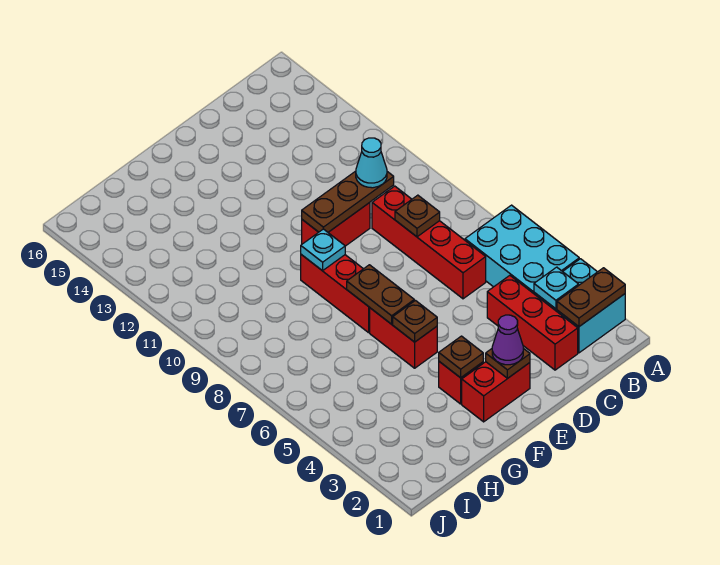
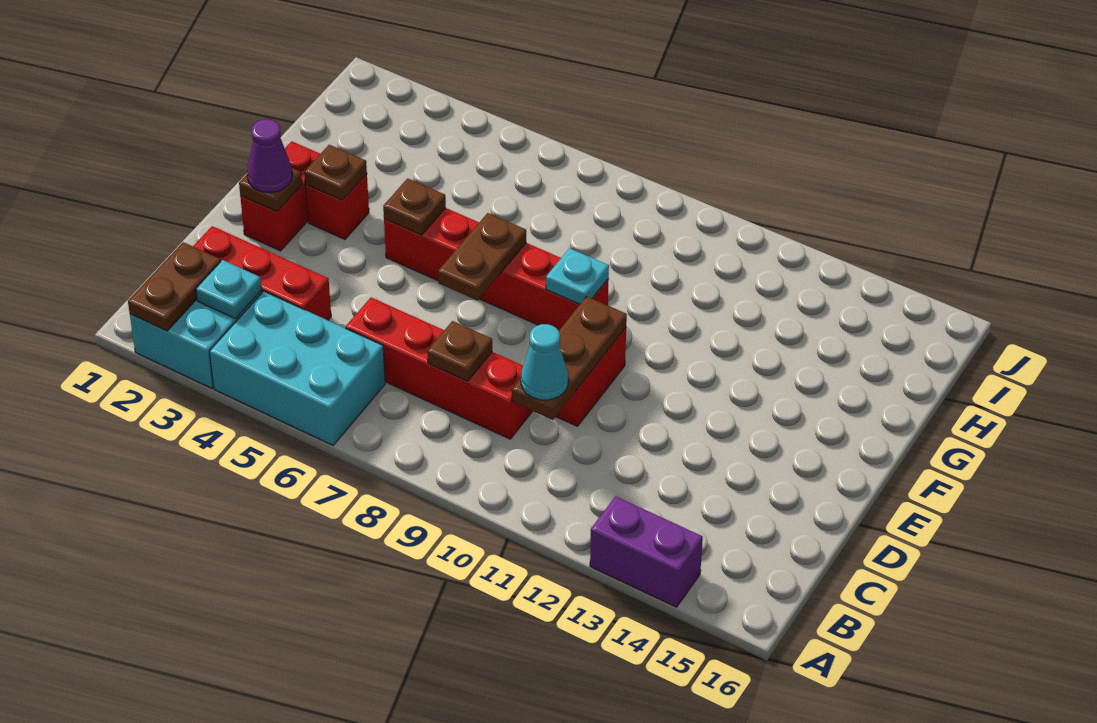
none -> purple brick A13:A14 level 1
brown plate F6:F7 level 2 -> brown plate E7:F7 level 2

